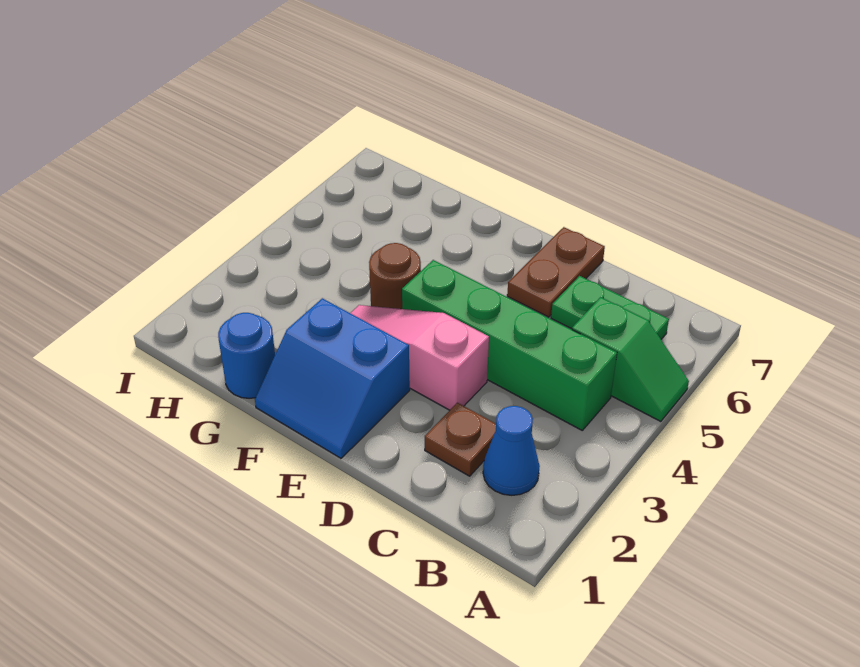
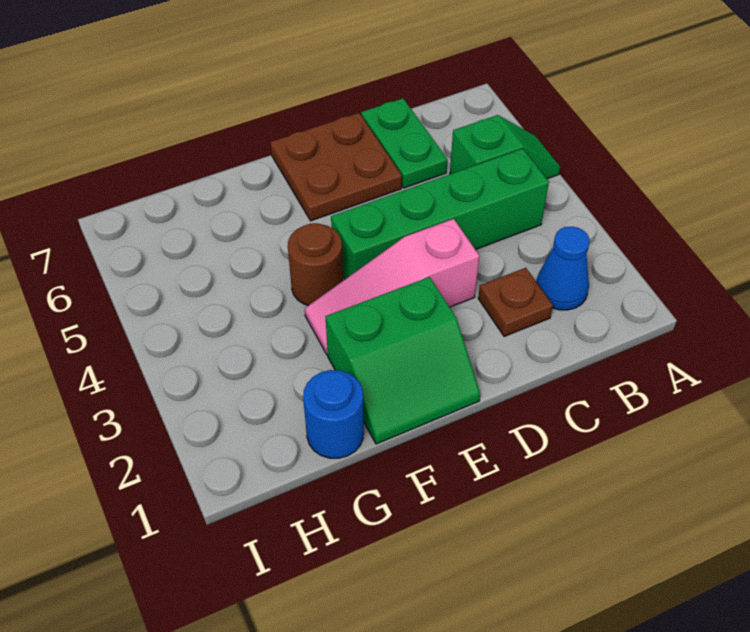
green plate B6:C6 level 1 -> green plate C6:C7 level 1
brown plate D6:D7 level 1 -> brown plate D6:E7 level 1
blue slope E1:F2 level 1 top 2 -> green slope E1:F2 level 1 top 2

